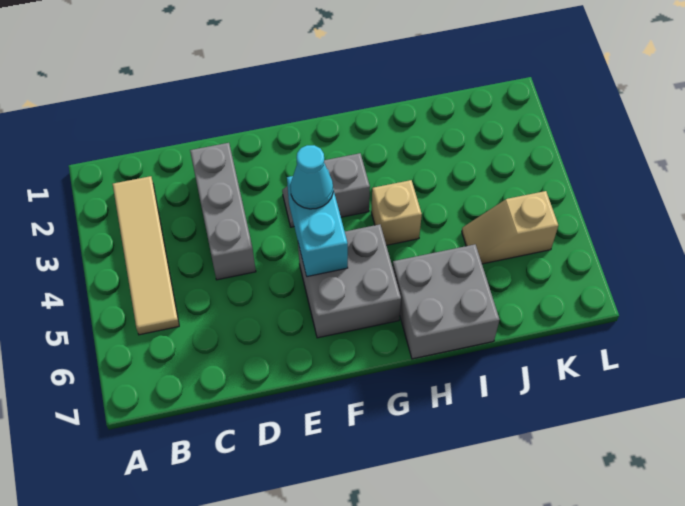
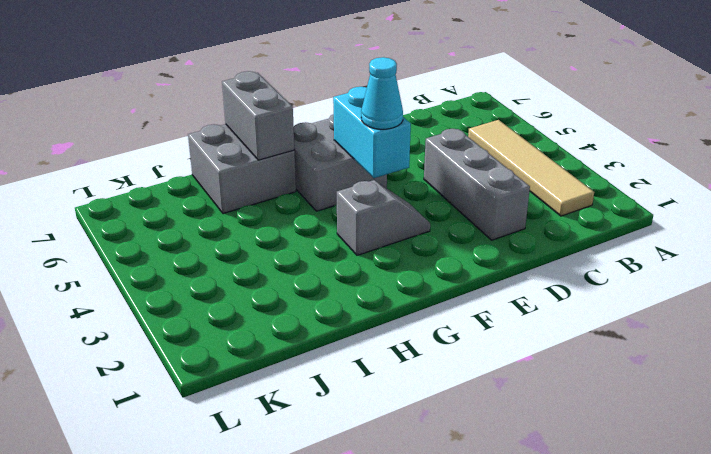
tan brick H4 level 1 -> none
none -> grey brick H6:H7 level 2
tan slope J5:K5 level 1 top K -> none

